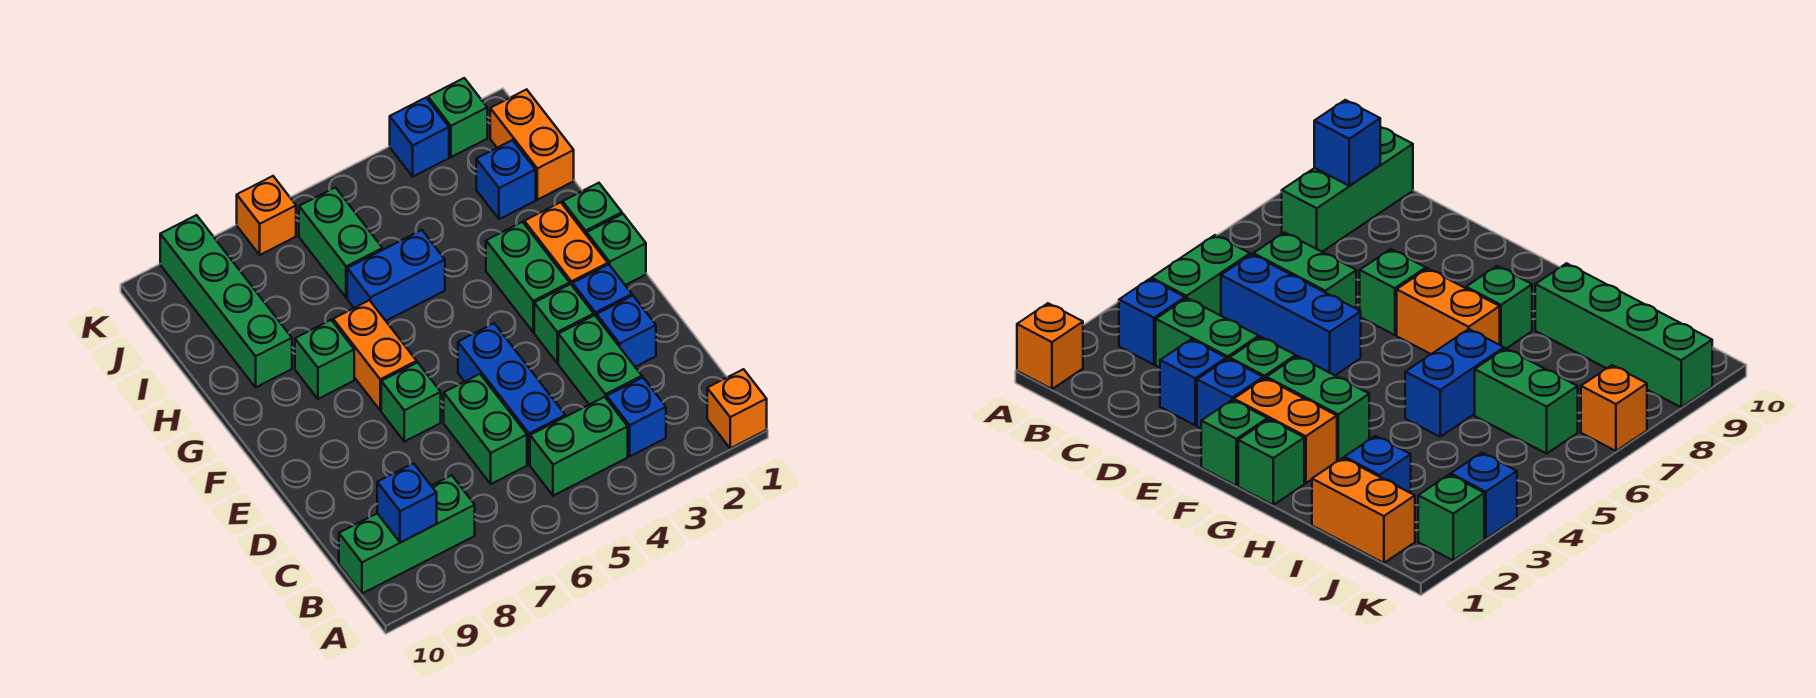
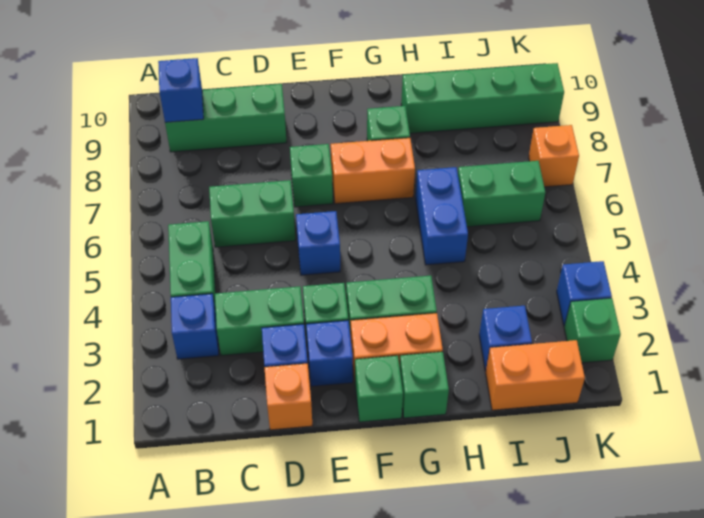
orange brick A1 level 1 -> orange brick D1 level 1
green brick B8:B10 level 1 -> green brick B9:D9 level 1
blue brick C5:E5 level 1 -> blue brick E5 level 1

